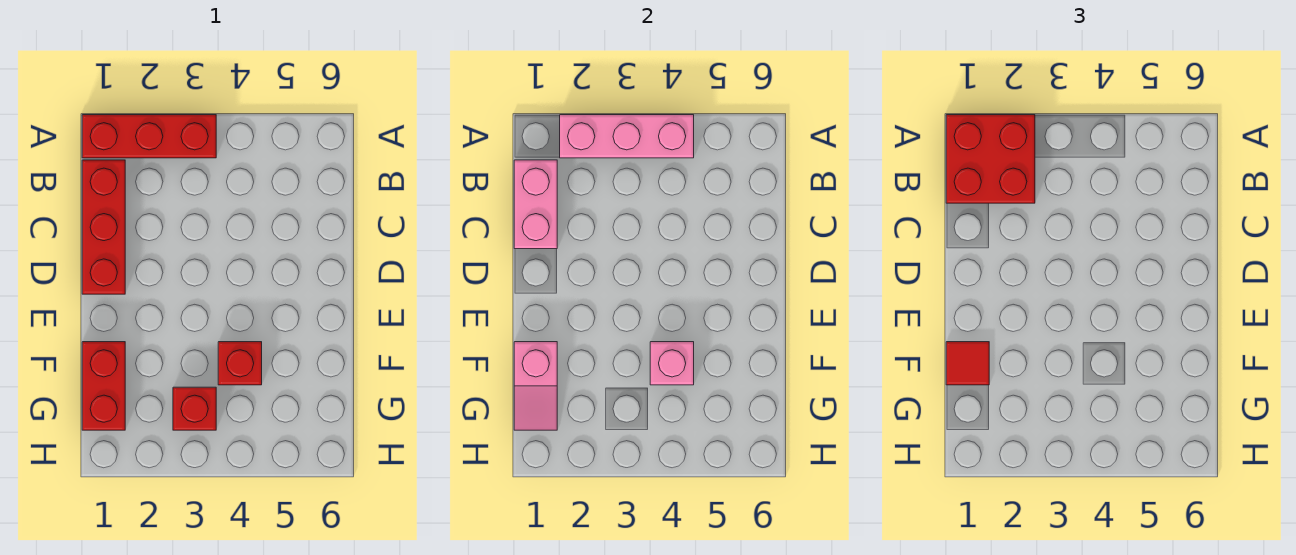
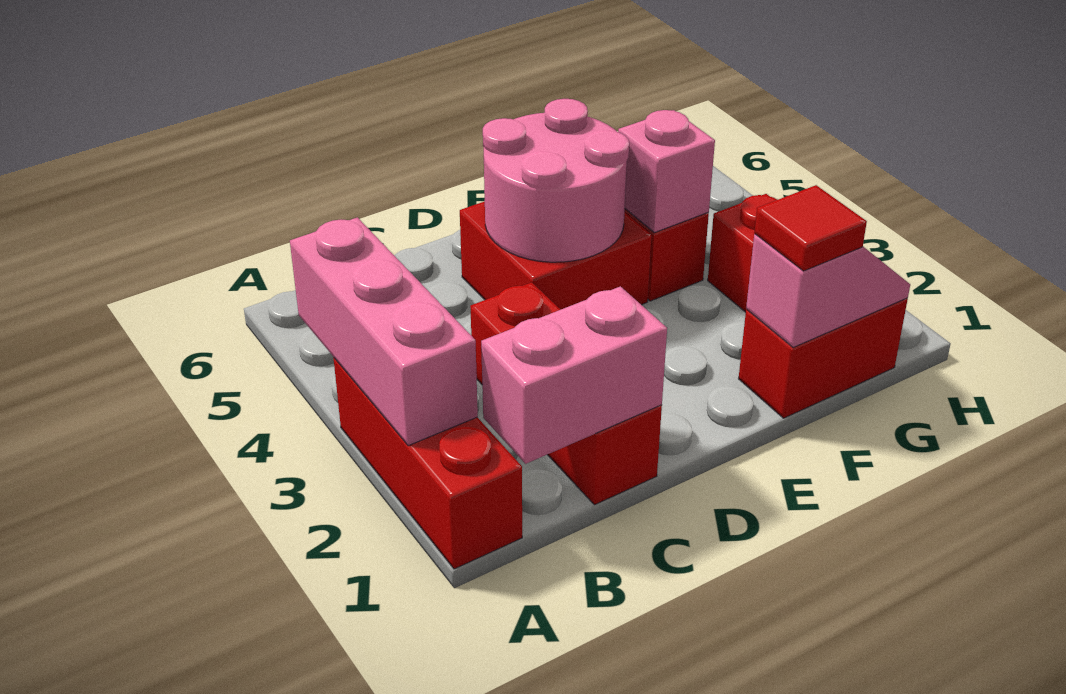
red brick A1:B2 level 3 -> red brick D4:E5 level 1
red brick B1:D1 level 1 -> red brick C1:C3 level 1
none -> pink round brick D4:E5 level 2

